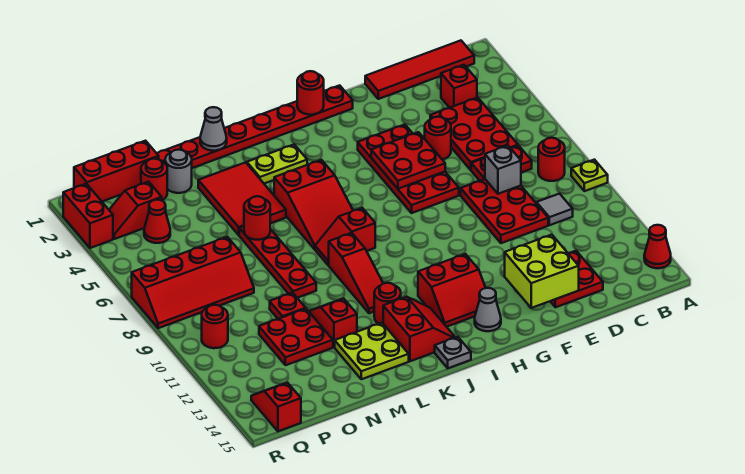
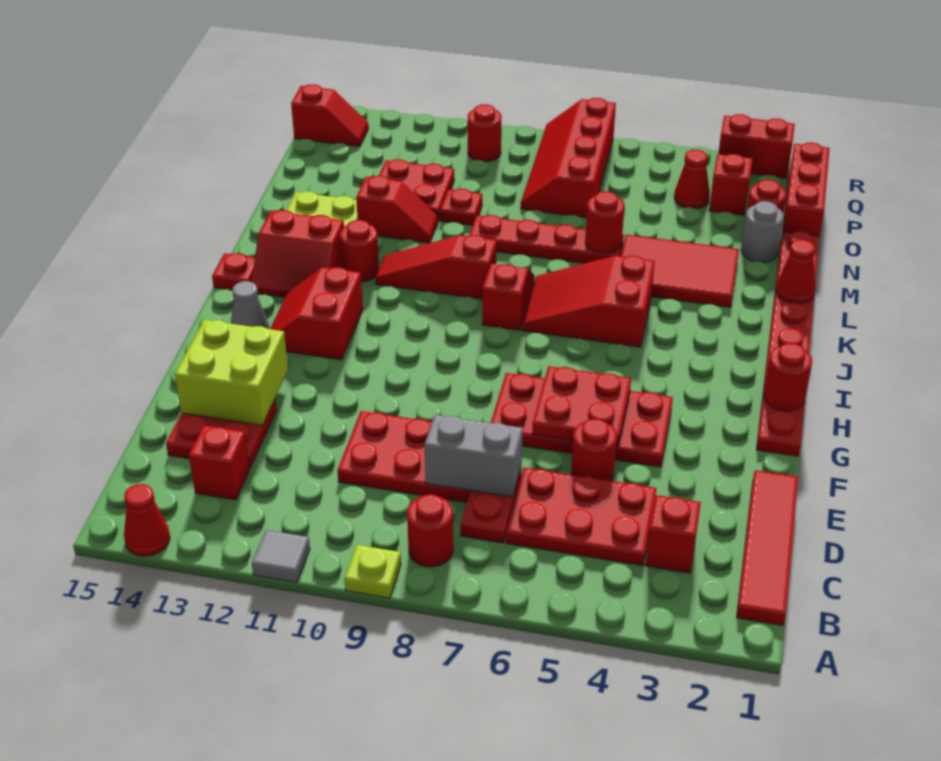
grey tile C10 level 1 -> grey tile A11 level 1
none -> red brick C13 level 1
grey brick D8 level 2 -> grey brick D7:D8 level 2
lime plate J3:K3 level 1 -> none
grey plate J15 level 1 -> red plate J15 level 1
grey cone L1 level 2 -> red cone L1 level 2

